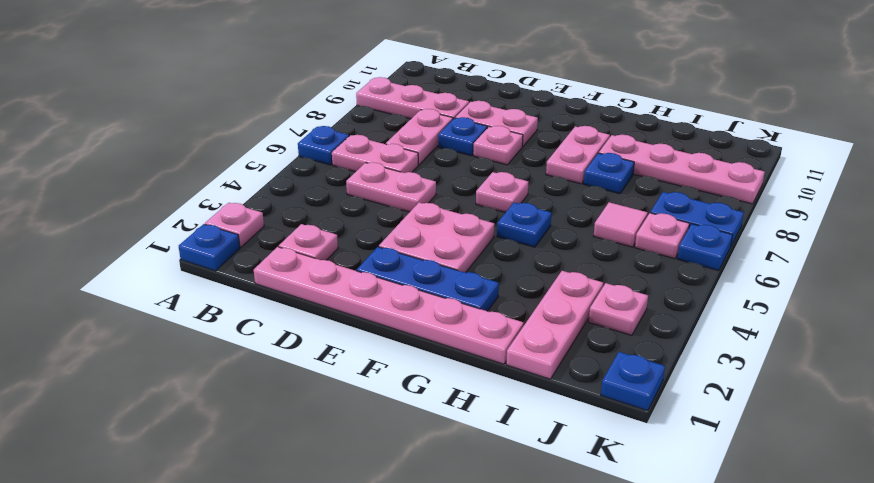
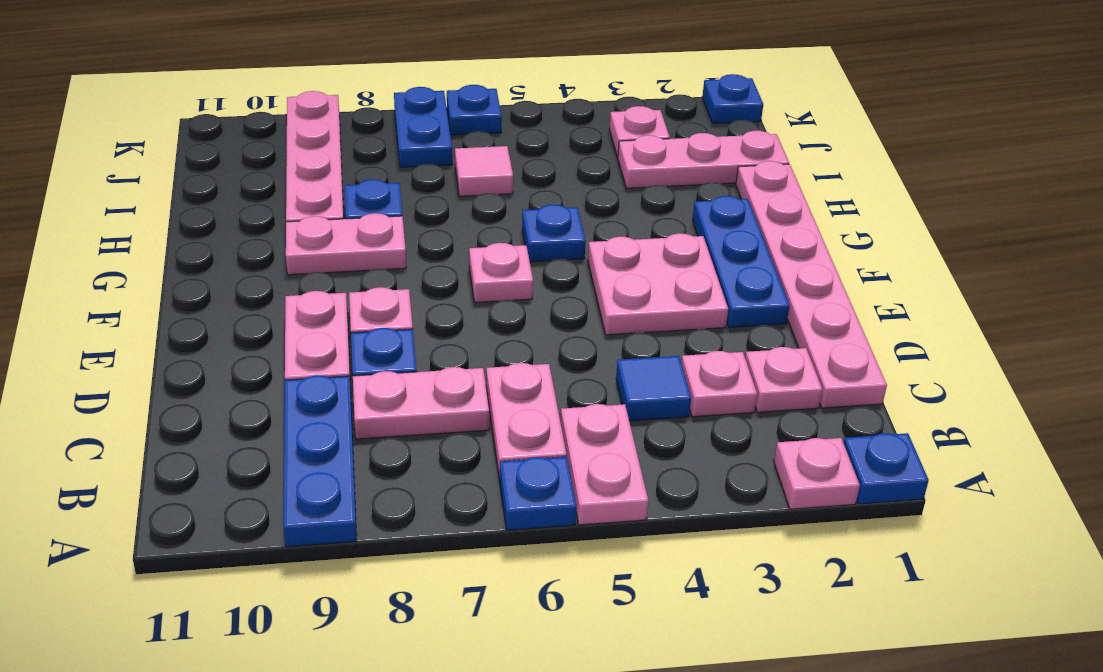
pink plate A9:C9 level 1 -> blue plate A9:C9 level 1
none -> blue tile C4 level 1
pink plate C5:D5 level 1 -> pink plate A5:B5 level 1
pink plate J6 level 1 -> pink plate C3 level 1

